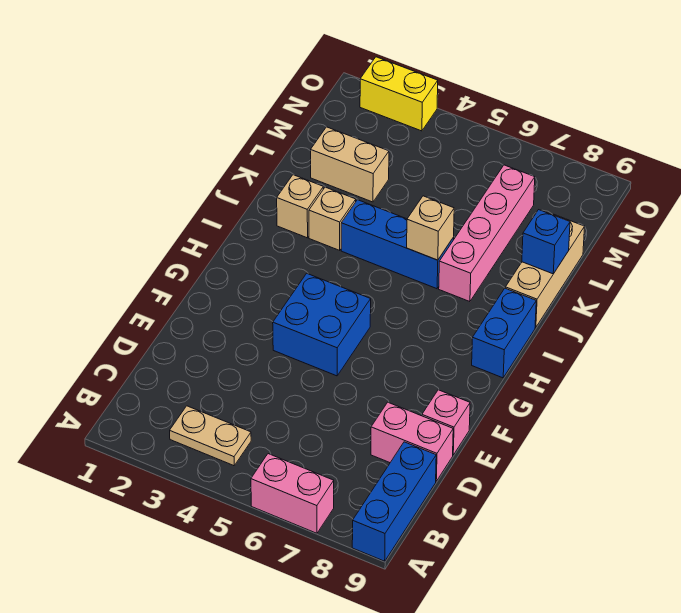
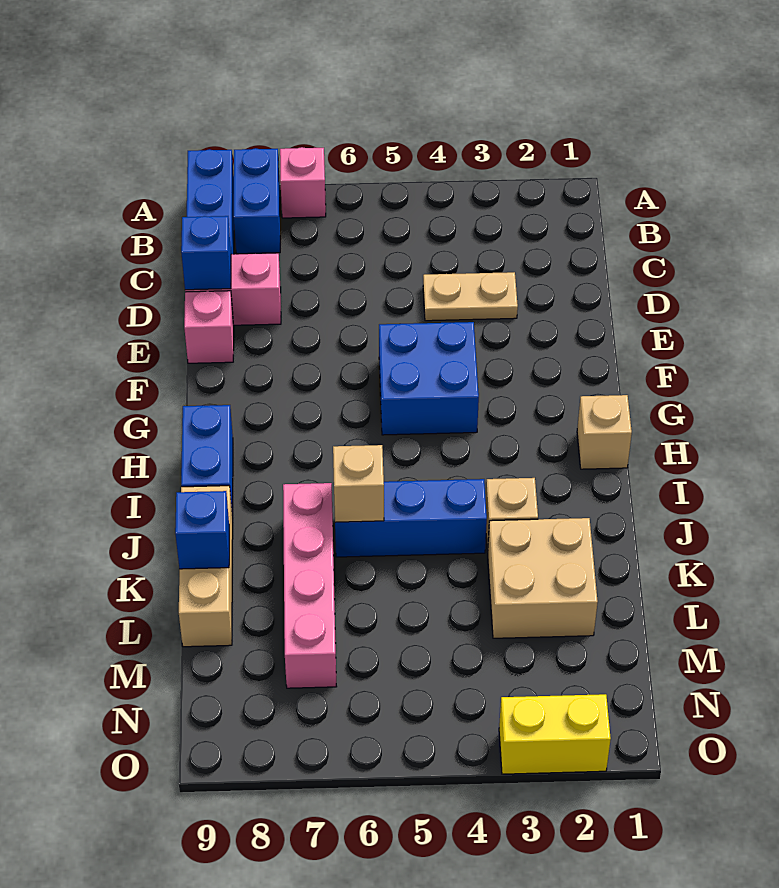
pink brick A6:A7 level 1 -> pink brick A7 level 1
none -> blue brick A8:B8 level 1
tan plate B3:B4 level 1 -> tan plate D3:D4 level 1
none -> blue brick D9 level 2
tan brick J2 level 1 -> tan brick H1 level 1
tan brick L2:L3 level 1 -> tan brick K2:L3 level 1

